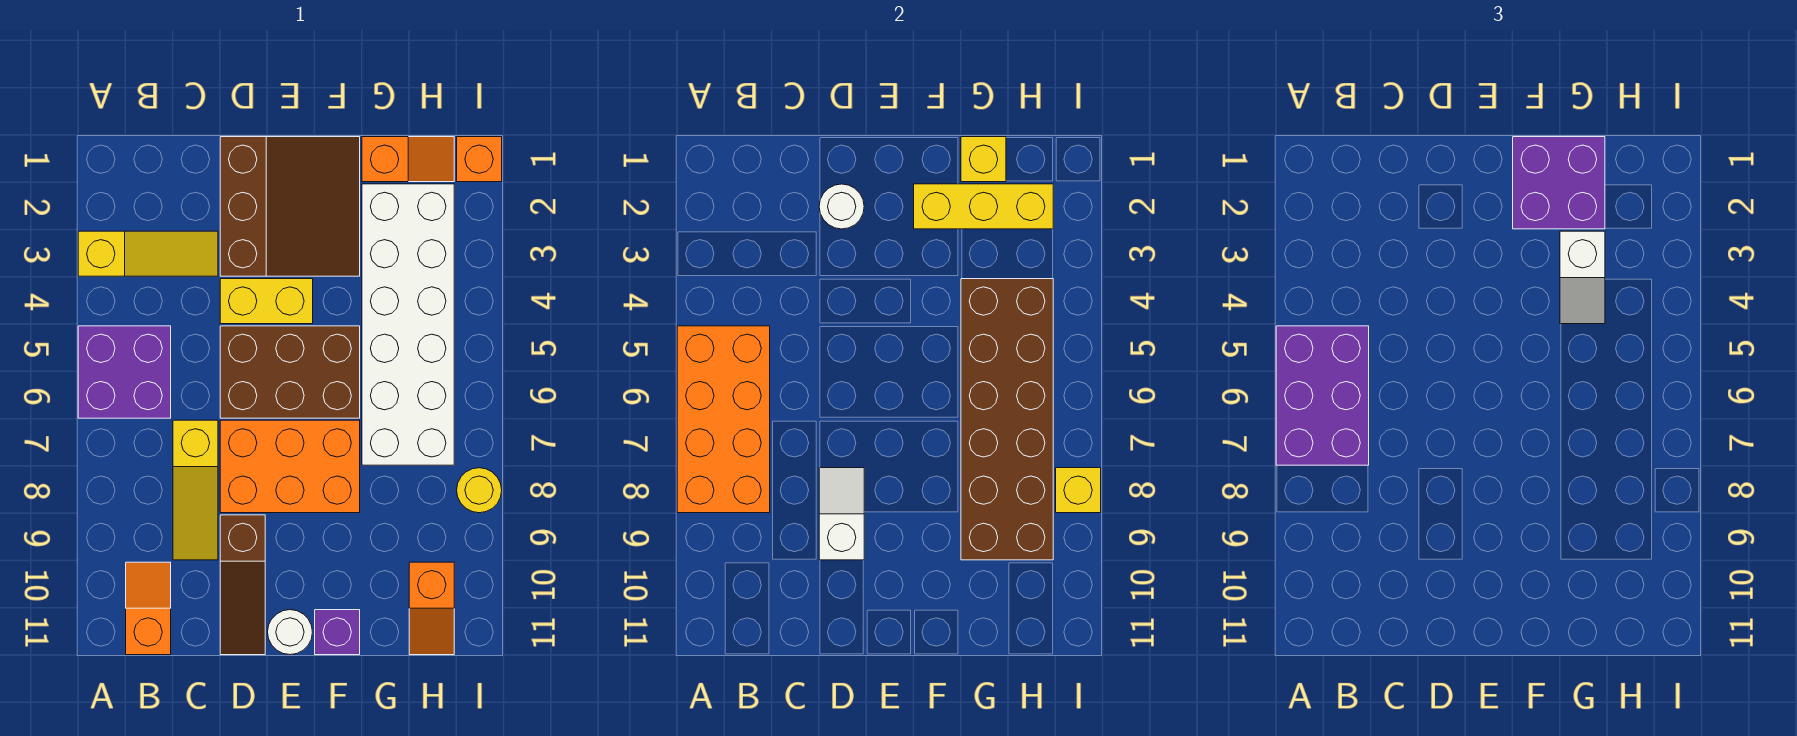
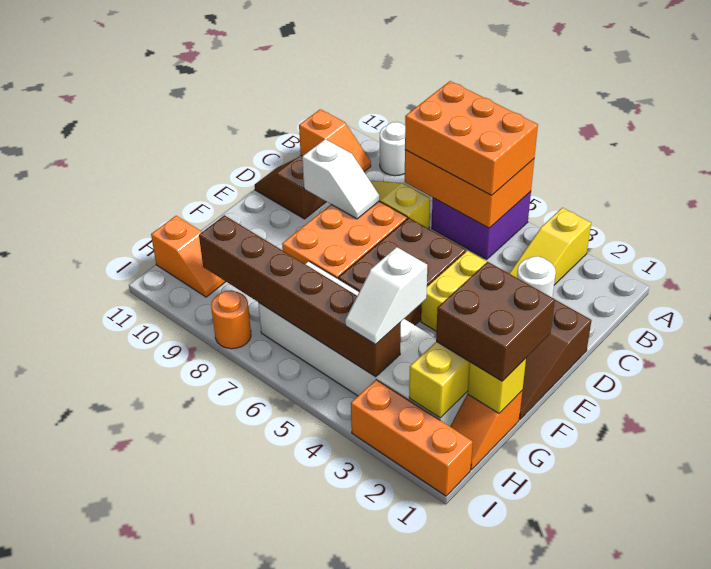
orange brick A5:B8 level 2 -> orange brick A5:B7 level 2
purple brick A5:B7 level 3 -> orange brick A5:B7 level 3
brown slope D9:D11 level 1 top 9 -> brown slope D10:D11 level 1 top 10
white round brick E11 level 1 -> white round brick A9 level 1
purple brick F1:G2 level 3 -> brown brick F1:G2 level 3
purple brick F11 level 1 -> none
white slope G3:G4 level 3 top 3 -> white slope G4:H4 level 3 top G
brown brick G4:H9 level 2 -> brown brick H4:H9 level 2
orange slope H10:H11 level 1 top 10 -> orange slope H10:H11 level 1 top 11
orange brick I1 level 1 -> orange brick I1:I3 level 1
yellow round brick I8 level 1 -> orange round brick I8 level 1
yellow brick I8 level 2 -> none

